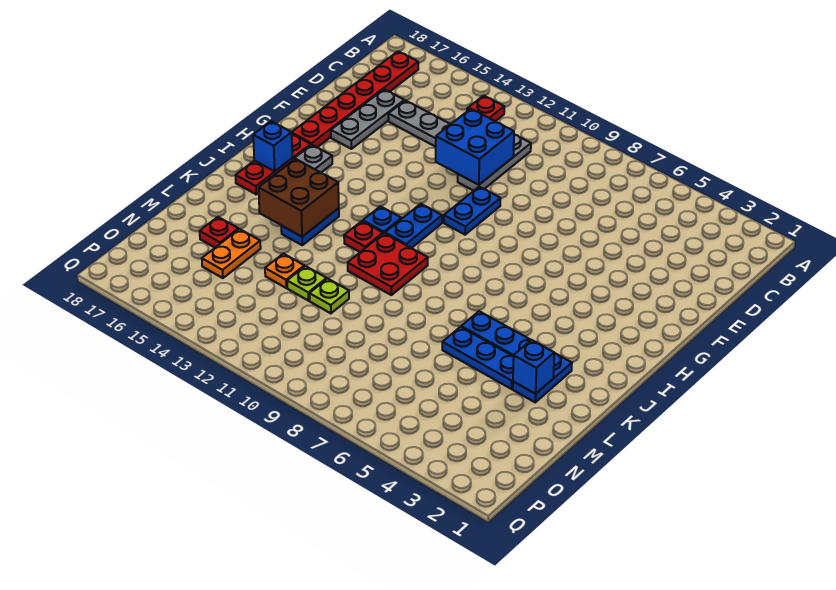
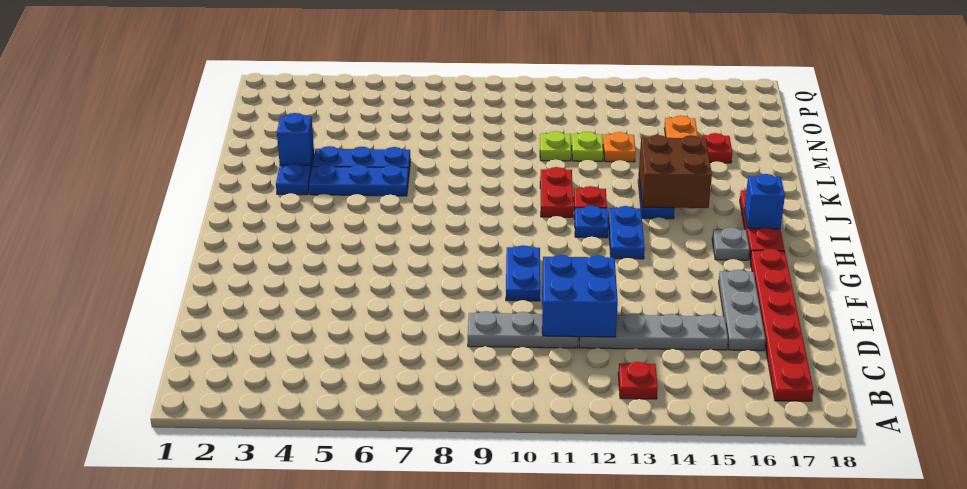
grey plate C11:E11 level 1 -> grey plate D9:D11 level 1
blue plate H11:I11 level 1 -> blue plate H13:I13 level 1
red plate J10:K11 level 1 -> red plate J11:K11 level 1

